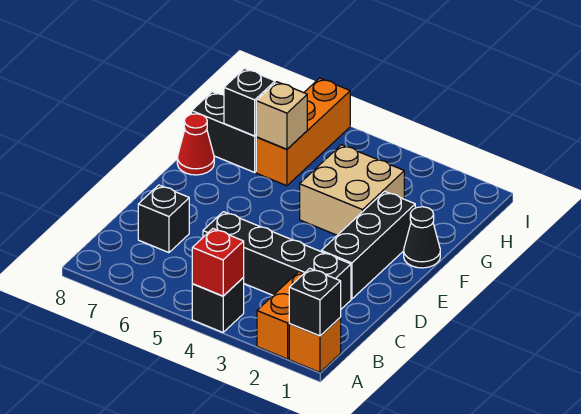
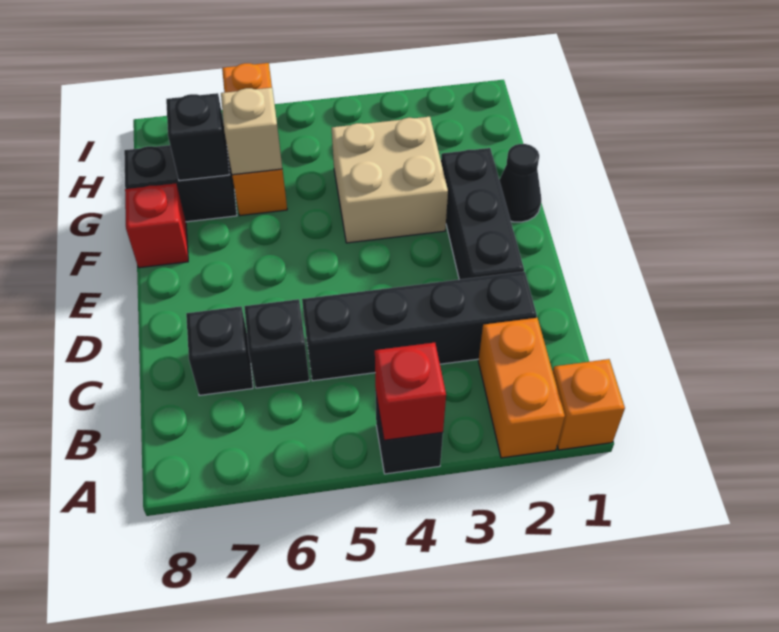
black brick A1 level 2 -> black brick C6 level 1
red cone F8 level 1 -> red brick F8 level 1

